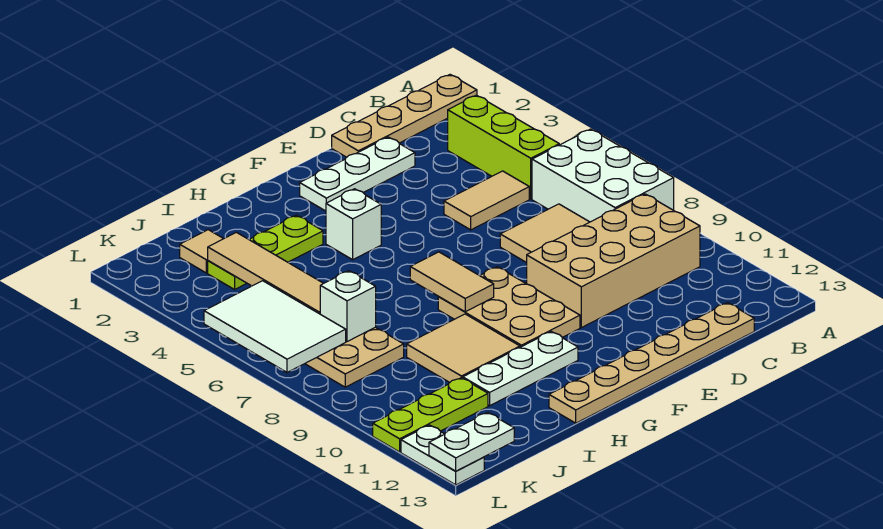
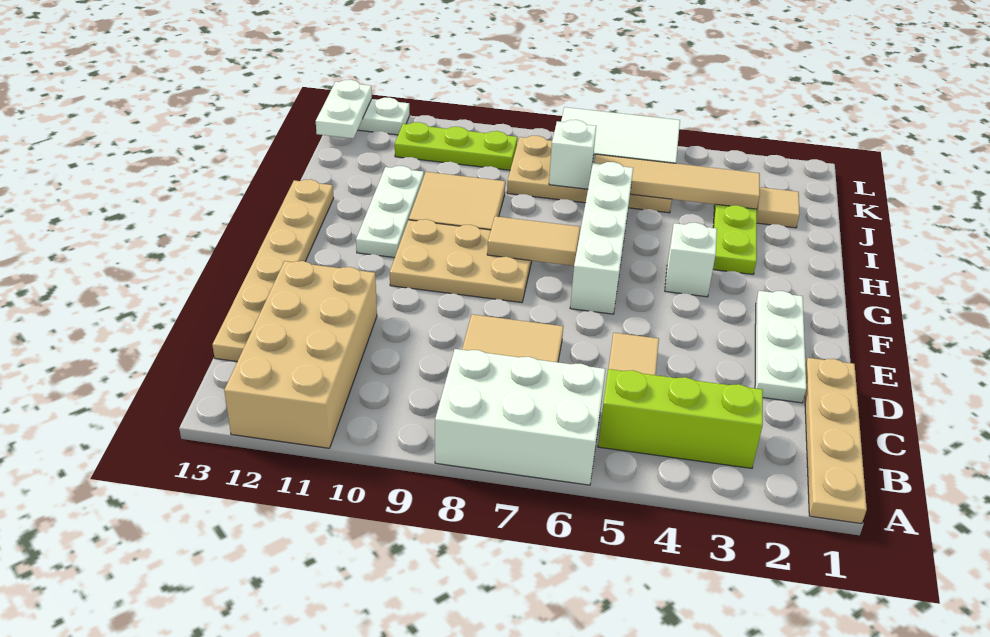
tan brick B9:E10 level 1 -> tan brick A11:D12 level 1
none -> white brick F6:I6 level 1
lime plate J11:L11 level 1 -> lime plate K9:K11 level 1

